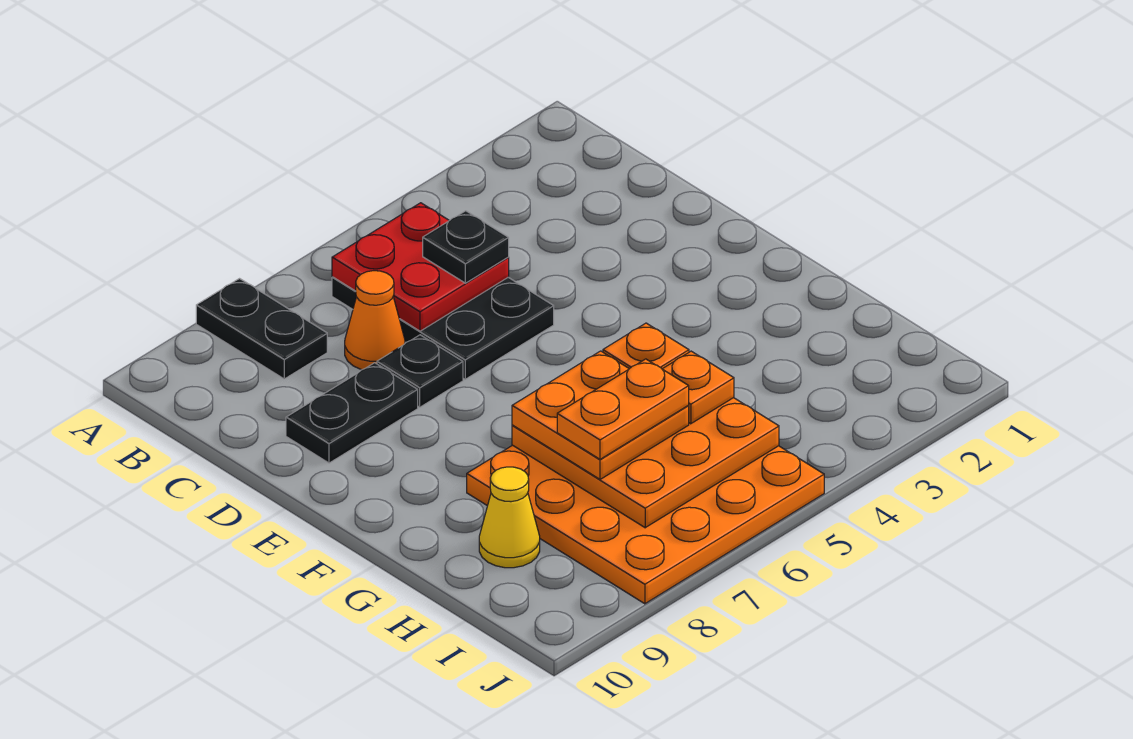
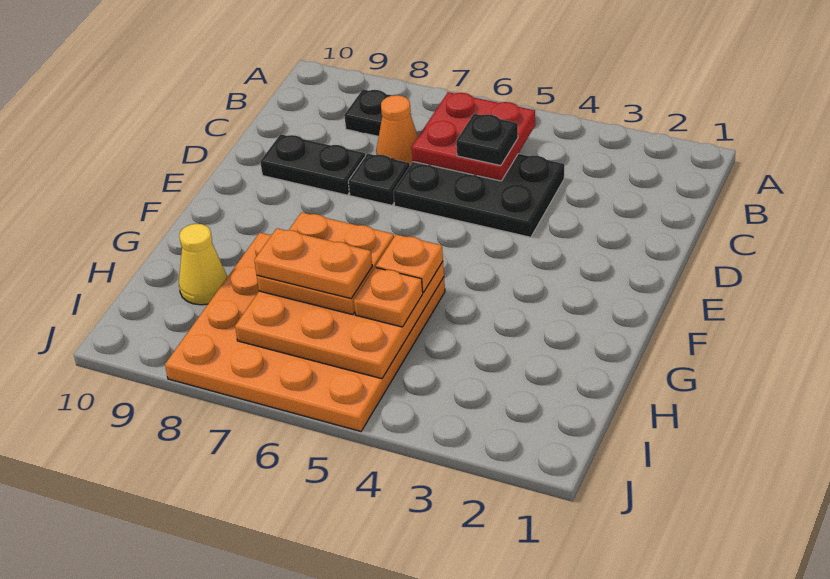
black plate A8:B8 level 1 -> black plate B8 level 1
black plate B5:D6 level 1 -> black plate C4:D6 level 1

